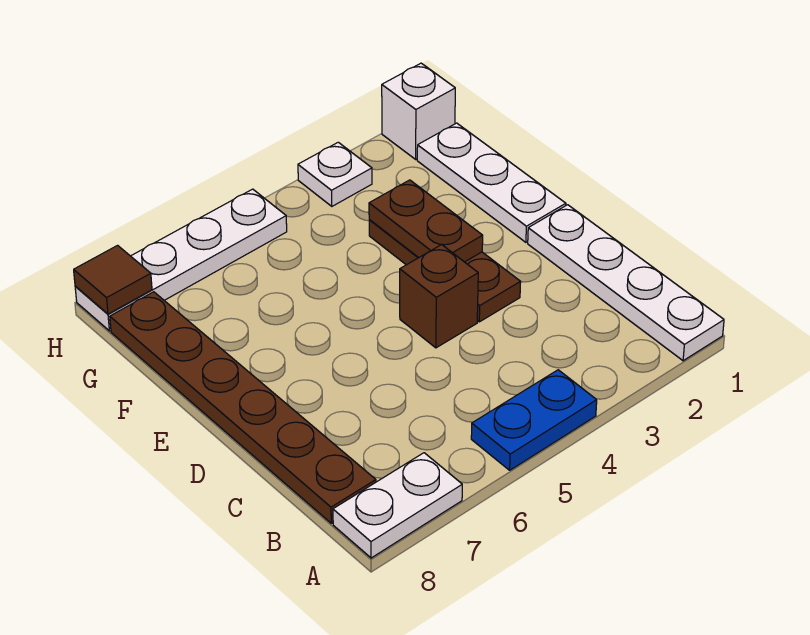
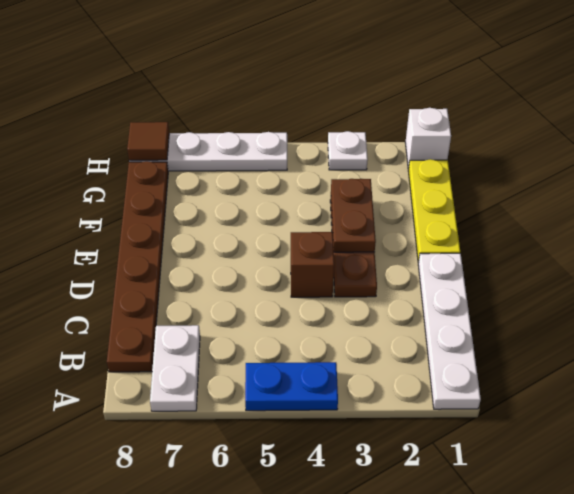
white plate A7:A8 level 1 -> white plate A7:B7 level 1
white plate E1:G1 level 1 -> yellow plate E1:G1 level 1

